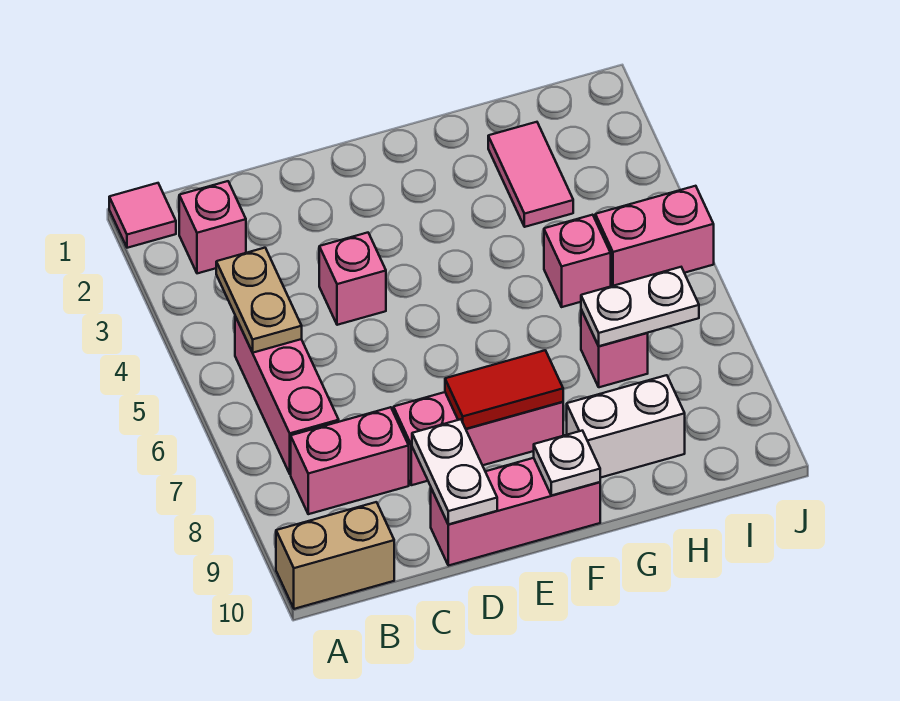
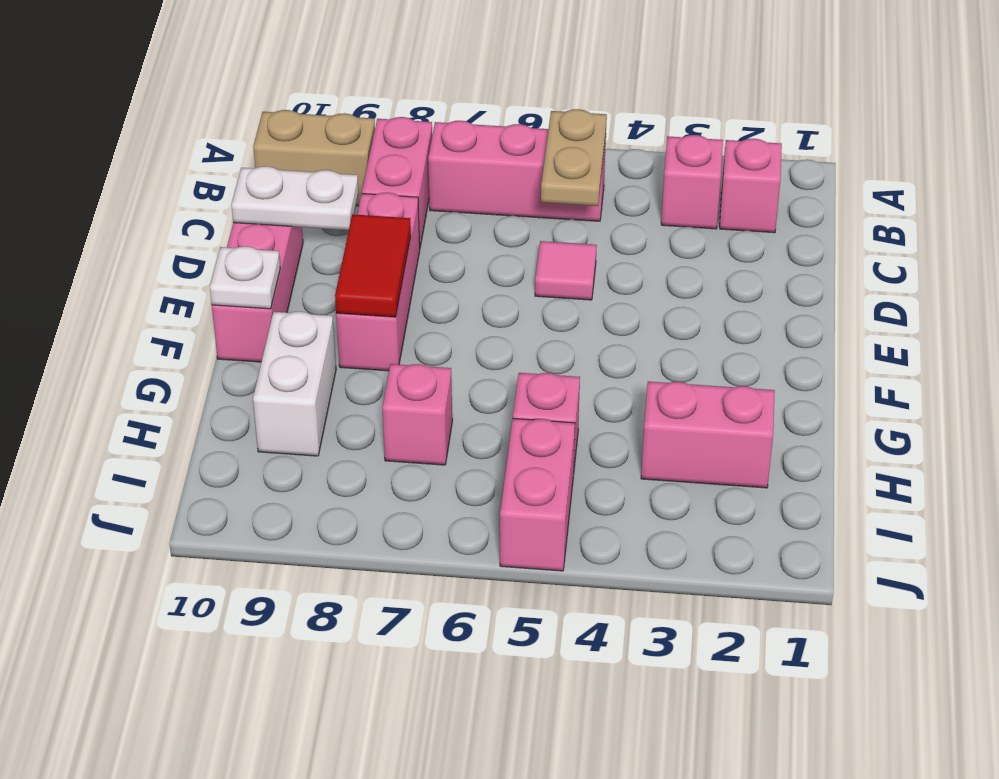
pink tile A1 level 1 -> pink tile D5 level 1
tan brick A10:B10 level 1 -> tan brick B9:B10 level 1
tan plate B4:B5 level 2 -> tan plate B5:C5 level 2
pink brick D4 level 1 -> pink brick B3 level 1
pink tile H2:H3 level 1 -> pink brick H2:H3 level 1
white plate H7:I7 level 2 -> none

